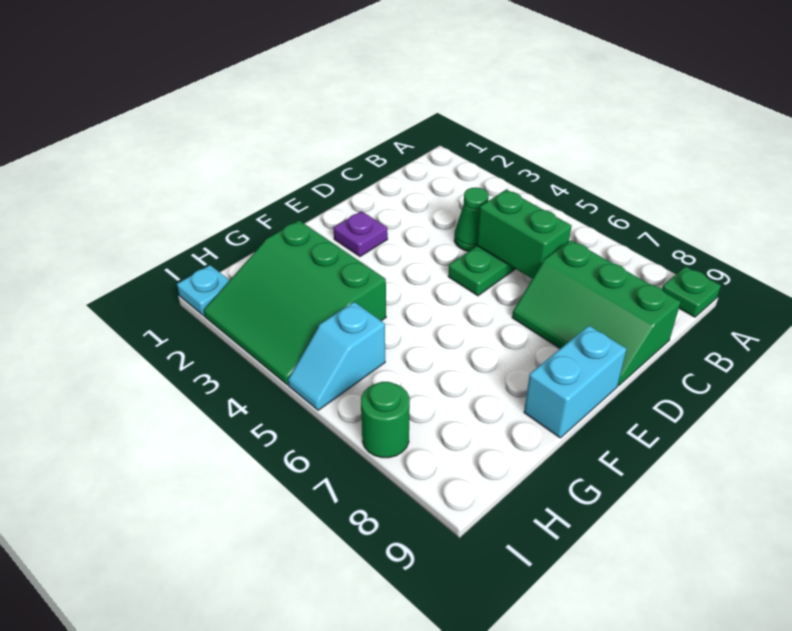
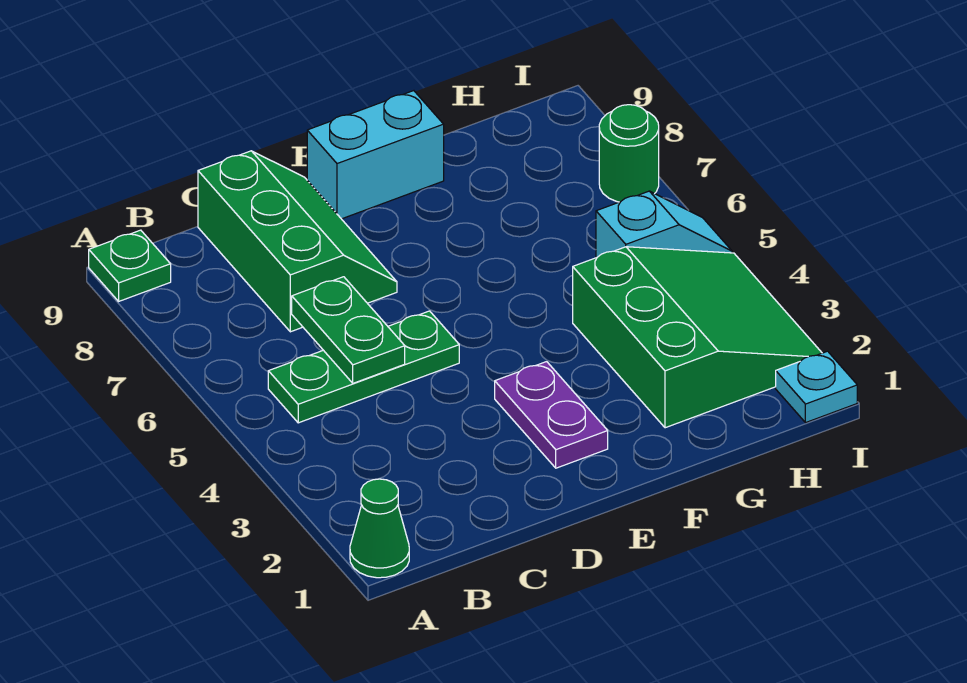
green cone C4 level 1 -> green cone A1 level 1
green brick C5:C6 level 2 -> green plate C5:C6 level 2
purple plate E2 level 1 -> purple plate E2:E3 level 1

